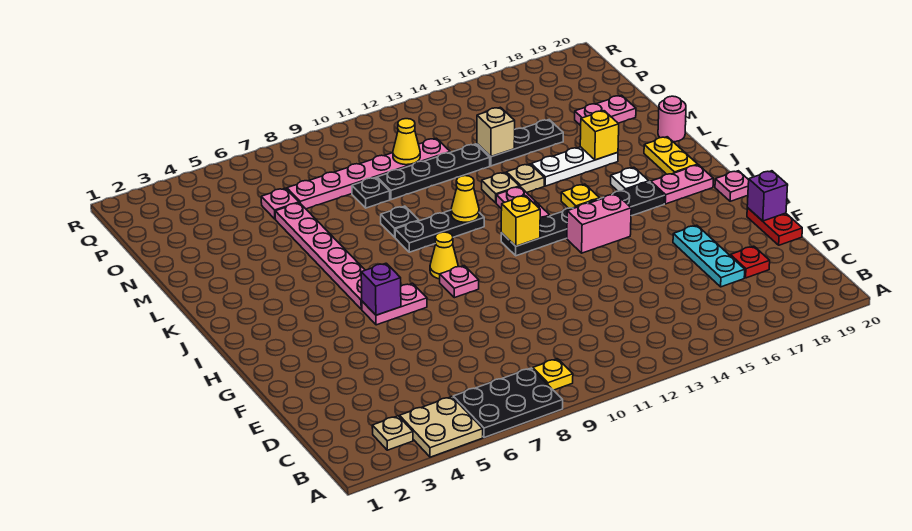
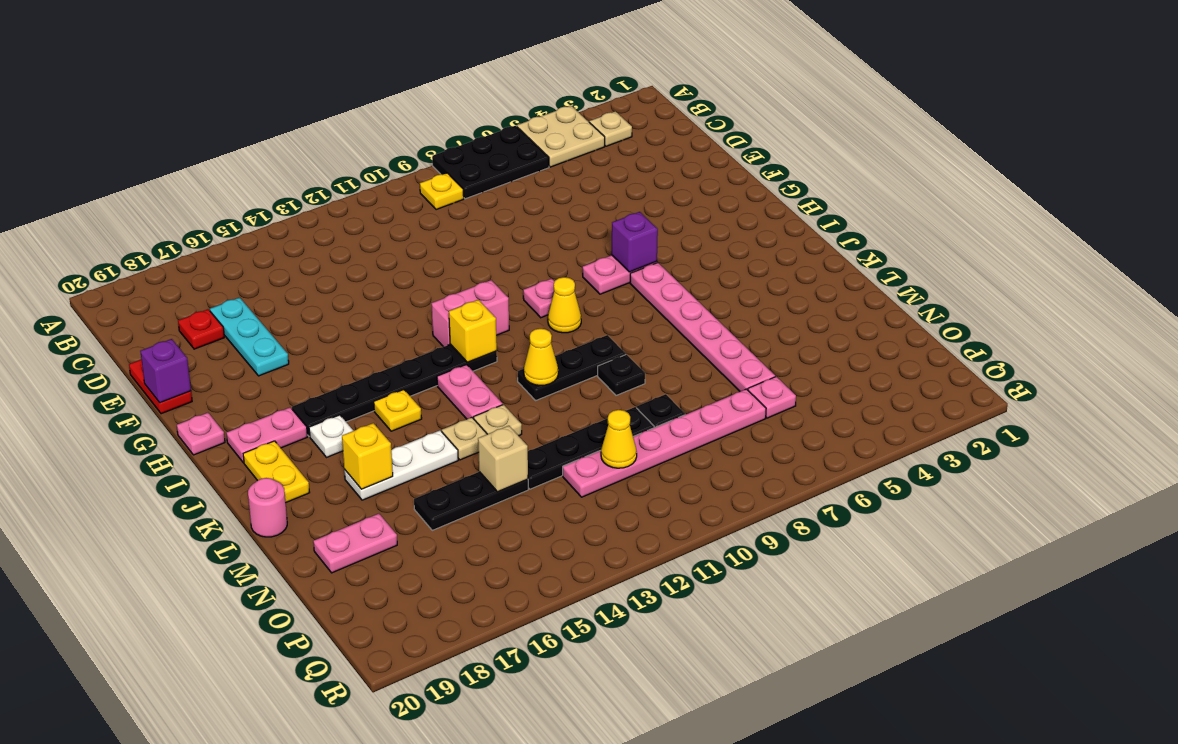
pink brick H14:H15 level 1 -> pink brick H11:H12 level 1

